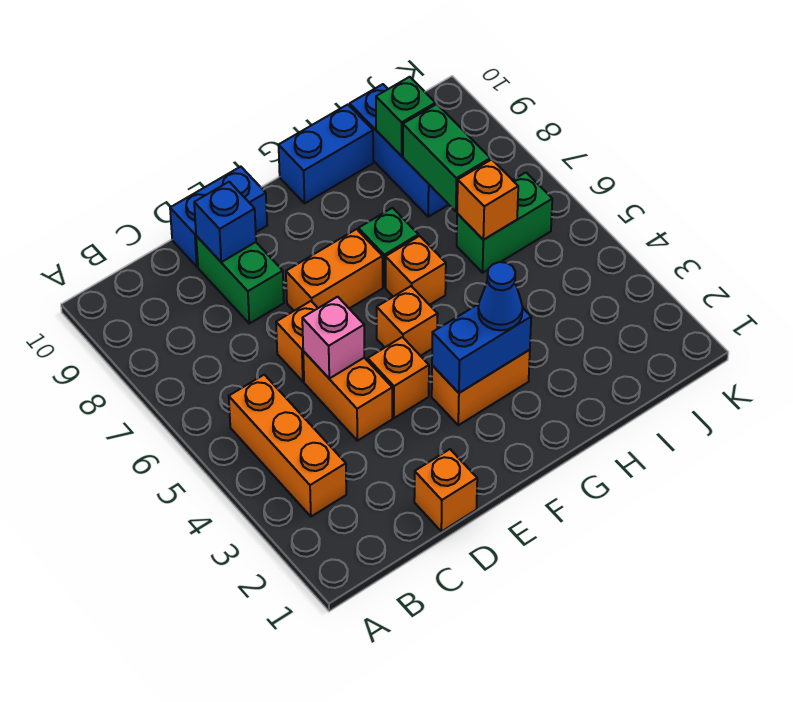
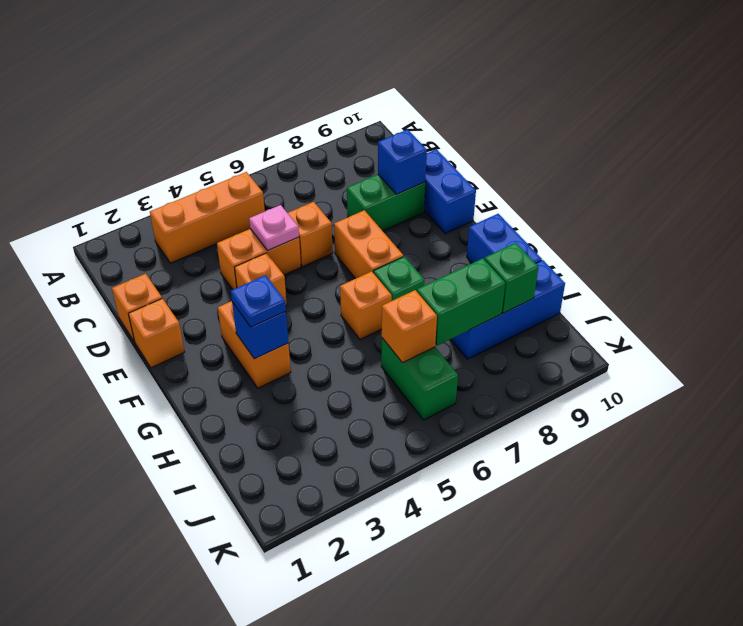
pink brick D5 level 2 -> pink plate D5 level 2
blue brick F3:G3 level 2 -> blue brick G3 level 2
orange brick F5 level 1 -> orange brick E1 level 1
blue cone G3 level 3 -> blue plate G3 level 3

